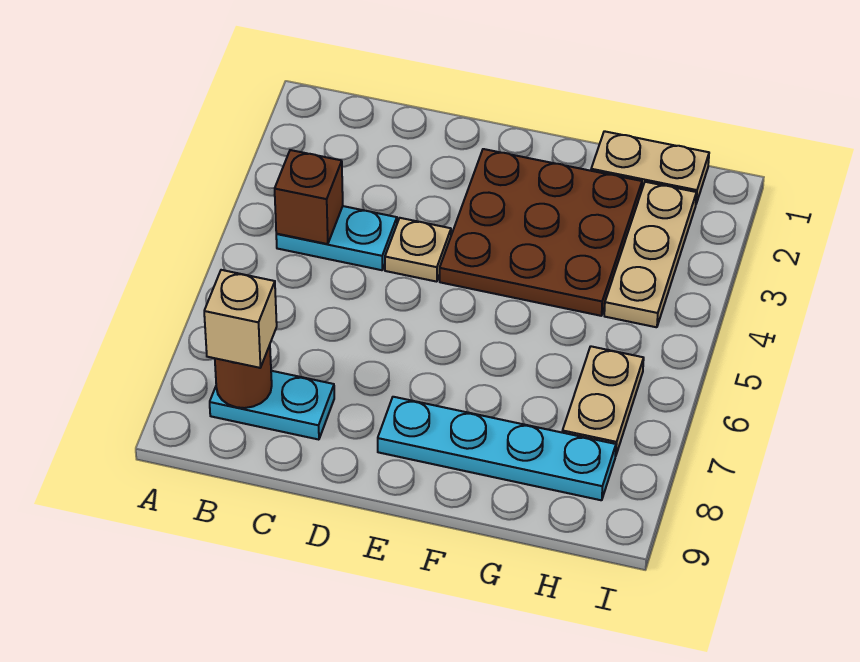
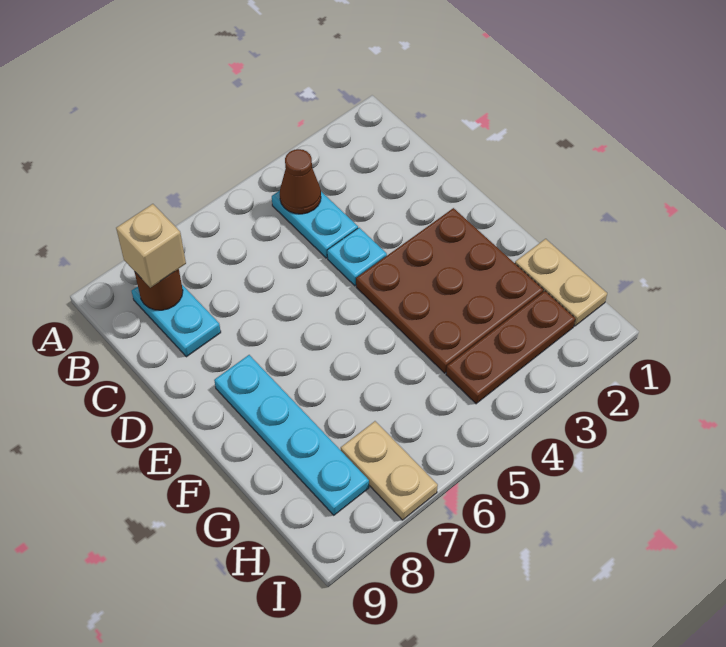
brown brick B4 level 2 -> brown cone B4 level 2
tan plate D4 level 1 -> cyan plate D4 level 1
tan plate H2:H4 level 1 -> brown plate H2:H4 level 1
tan plate H6:H7 level 1 -> tan plate H7:I7 level 1

